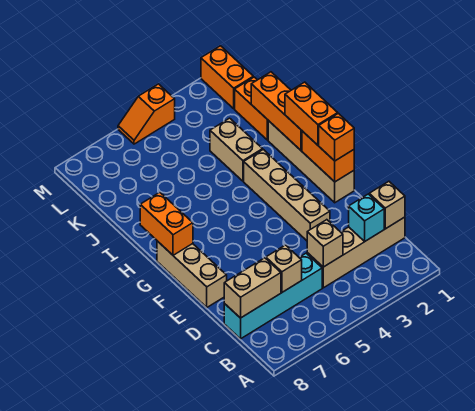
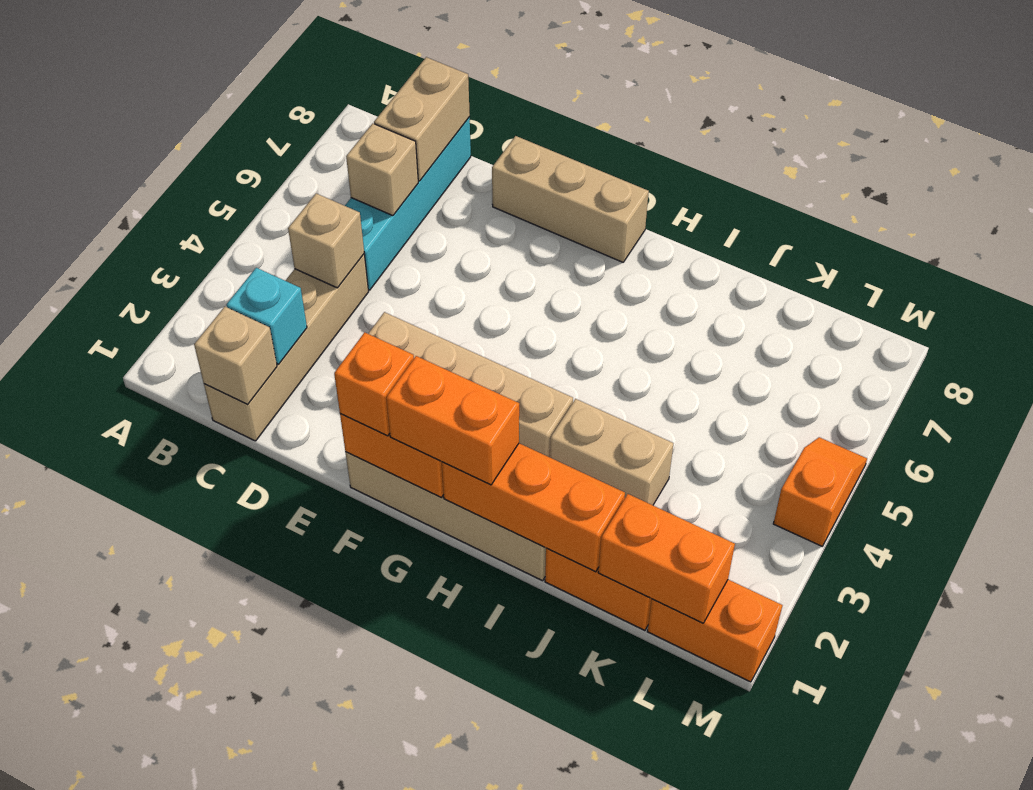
orange brick G8:H8 level 2 -> orange brick K1:L1 level 2

